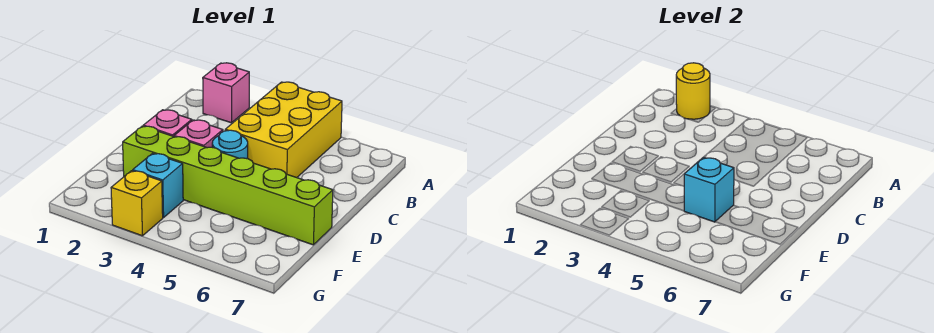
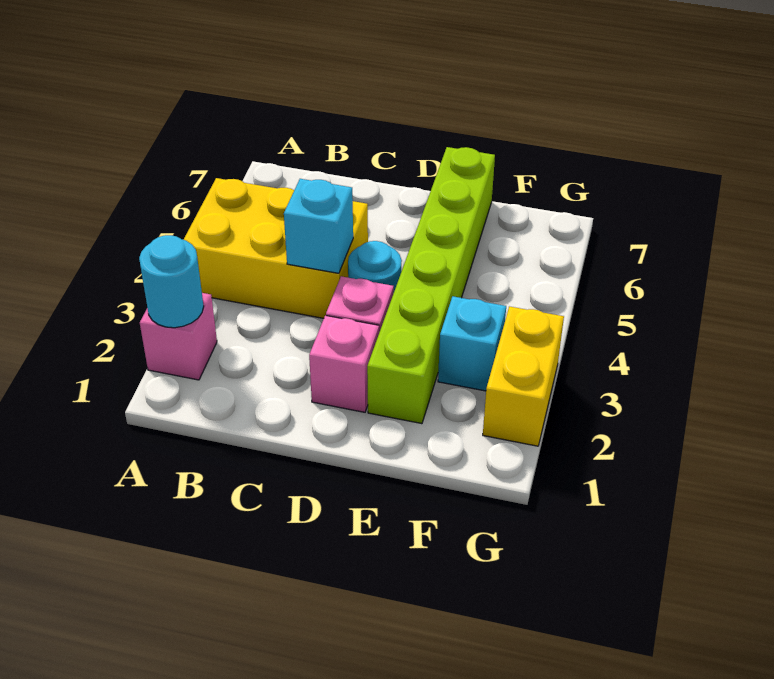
yellow round brick A2 level 2 -> cyan round brick A2 level 2
cyan brick E5 level 2 -> cyan brick C4 level 2
yellow brick G3 level 1 -> yellow brick G2:G3 level 1

